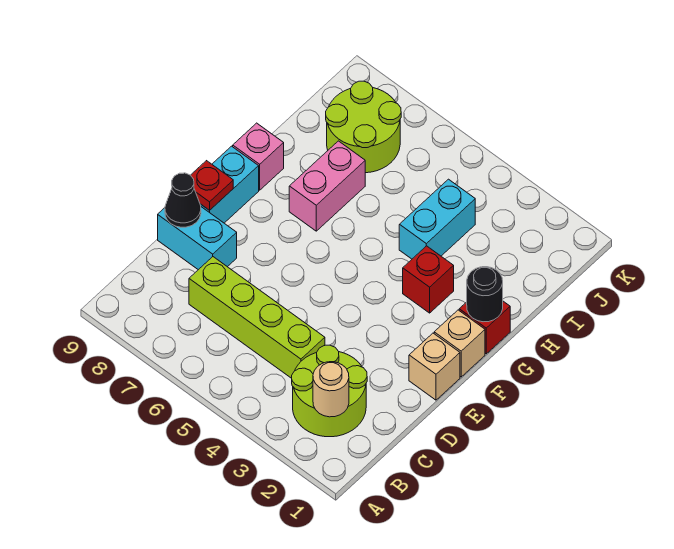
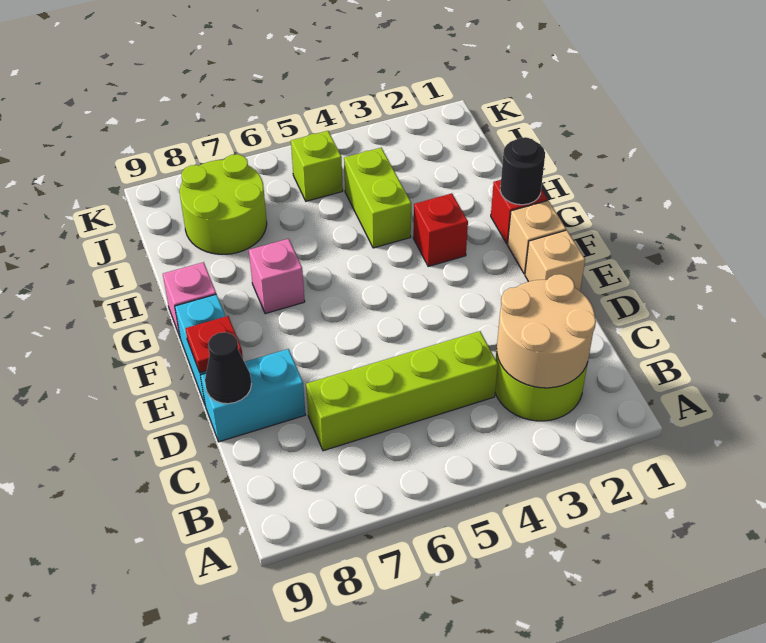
tan round brick B2 level 2 -> tan round brick B2:C3 level 2
pink brick G7:H7 level 1 -> pink brick G7 level 1
cyan brick H4:I4 level 1 -> lime brick H4:I4 level 1
none -> lime brick J5 level 1

